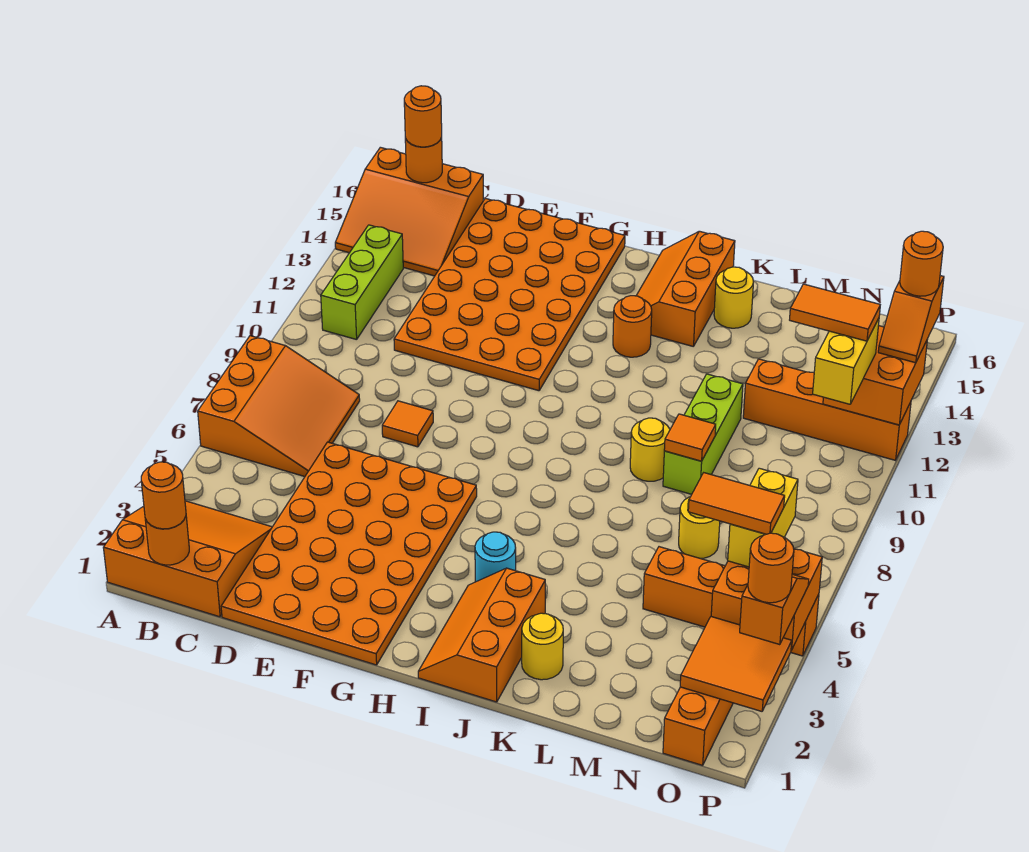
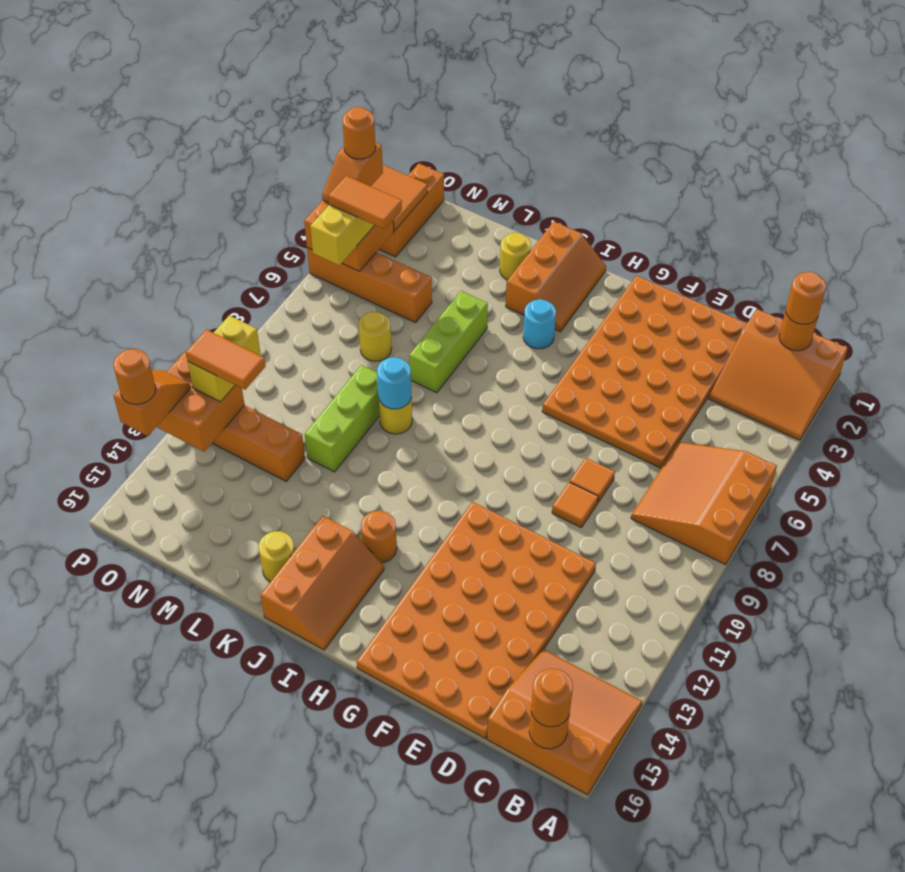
lime brick B11:B13 level 1 -> lime brick K5:K7 level 1
none -> cyan round brick K9 level 2
orange tile L9 level 2 -> orange tile E9 level 1

